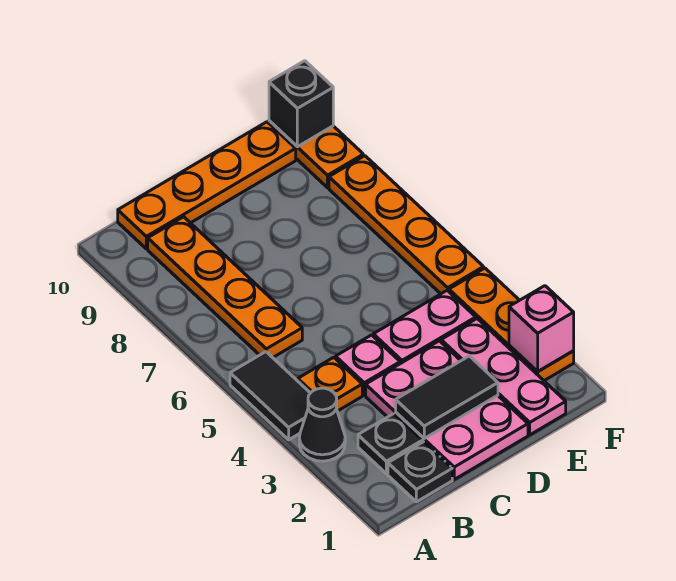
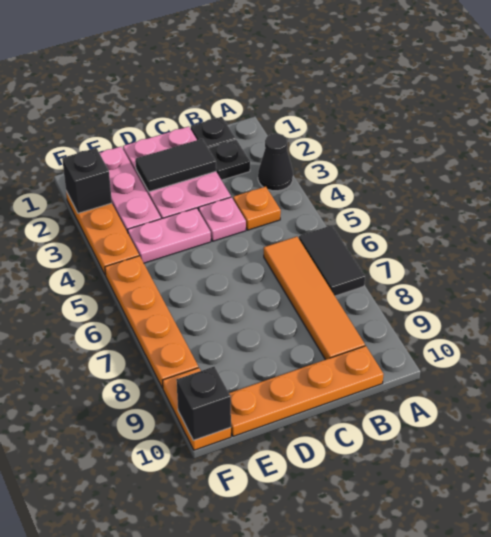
black tile A4:A5 level 1 -> black tile A6:A7 level 1
orange plate B6:B9 level 1 -> orange tile B6:B9 level 1
pink brick F2 level 2 -> black brick F2 level 2

